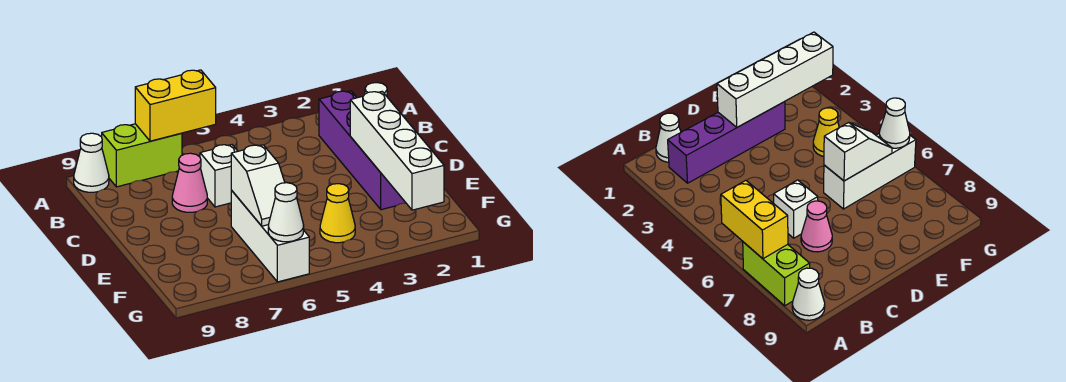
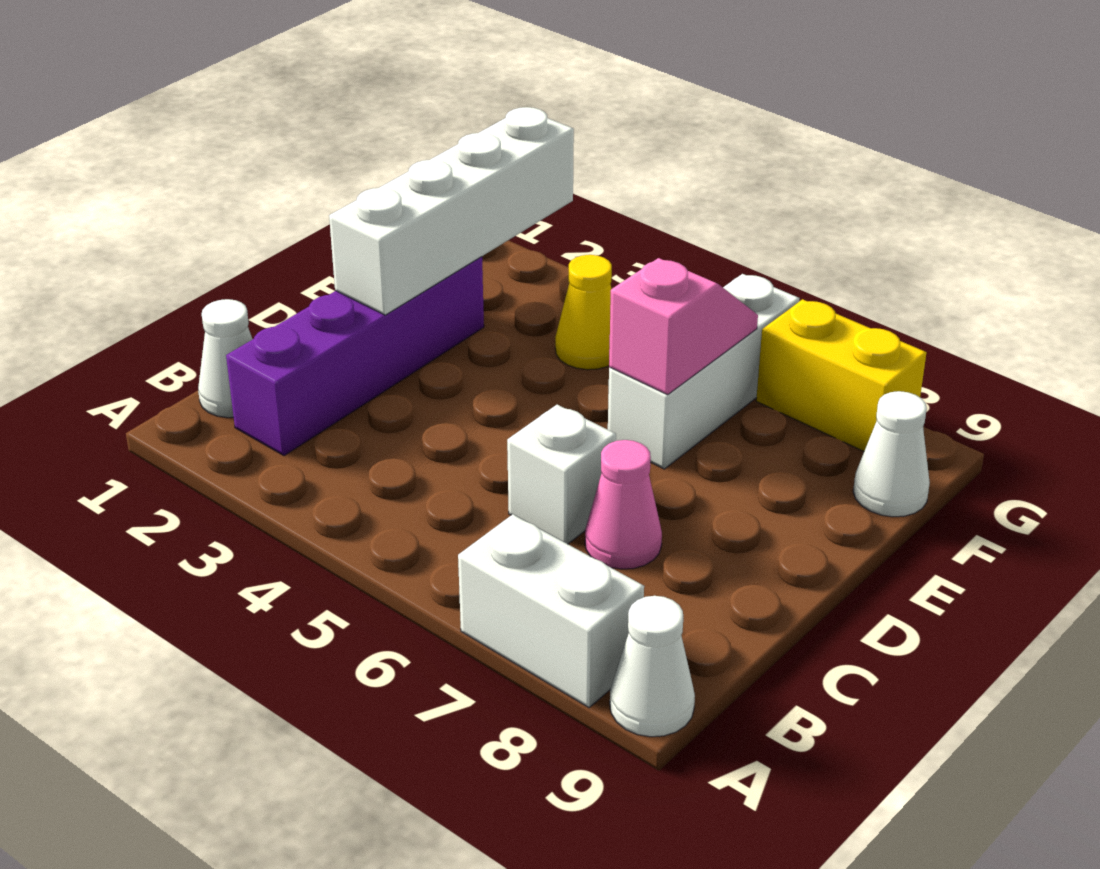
yellow brick A6:A7 level 2 -> yellow brick G7:G8 level 1
lime brick A7:A8 level 1 -> white brick A7:A8 level 1
white slope E6:F6 level 2 top E -> pink slope E6:F6 level 2 top E
white cone G6 level 2 -> white cone F9 level 1

